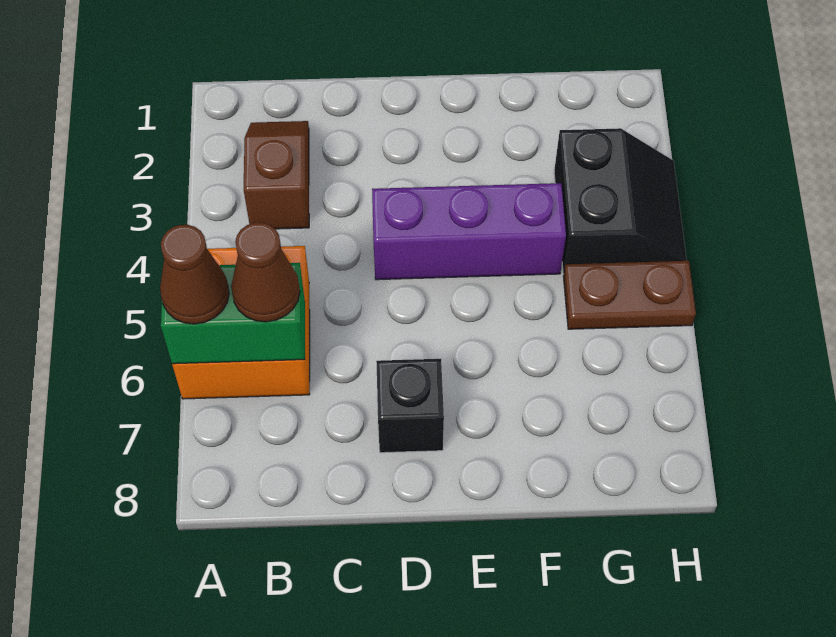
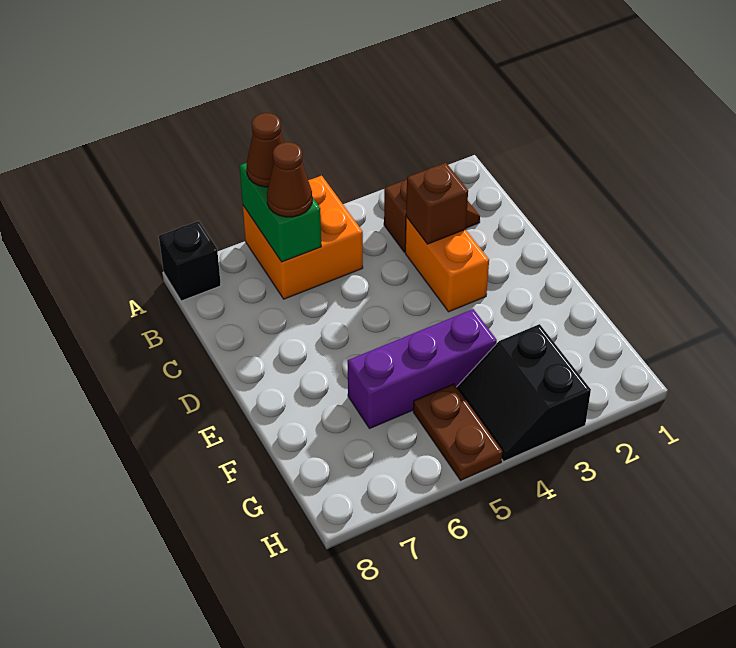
none -> orange brick C3:D3 level 1
none -> brown brick C3 level 2
purple brick D4:F4 level 1 -> purple brick F4:F6 level 1
black brick D7 level 1 -> black brick A8 level 1
black slope G3:H4 level 1 top G -> black slope G3:H4 level 1 top 3

